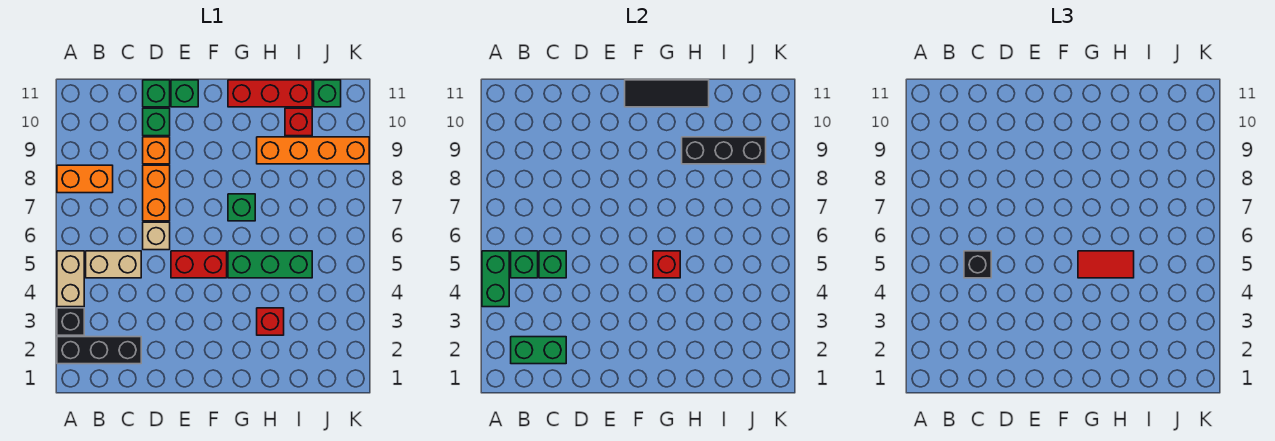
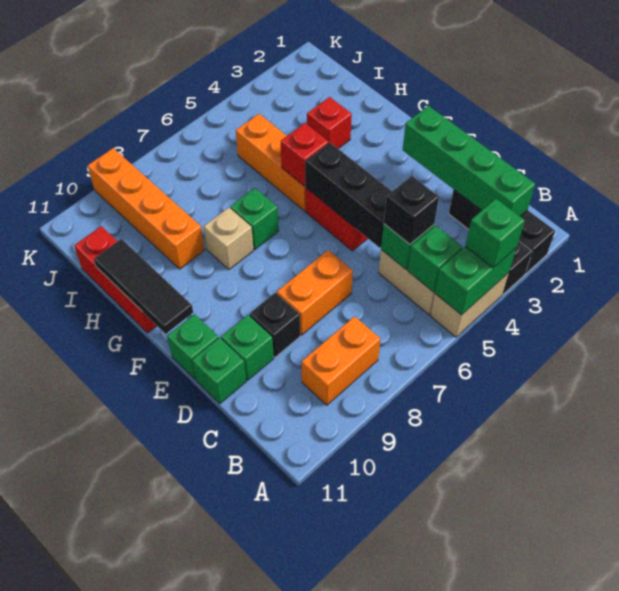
orange brick A8:B8 level 1 -> orange brick B8:B9 level 1
green brick B2:C2 level 2 -> green brick B2:E2 level 2
tan brick D6 level 1 -> tan brick G8 level 1
orange brick D9 level 1 -> black brick D9 level 1
green brick G5:I5 level 1 -> orange brick G5:I5 level 1
red tile G5:H5 level 3 -> none
black brick H9:J9 level 2 -> black brick D5:F5 level 2
red brick I10 level 1 -> none
green brick J11 level 1 -> green brick A4 level 3

